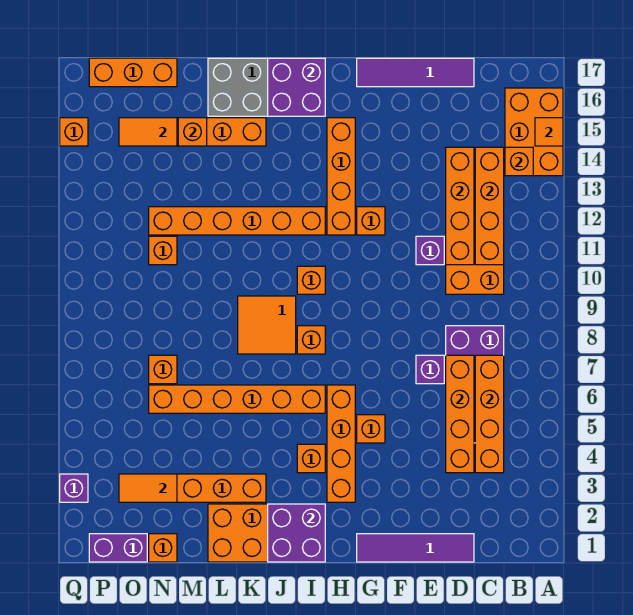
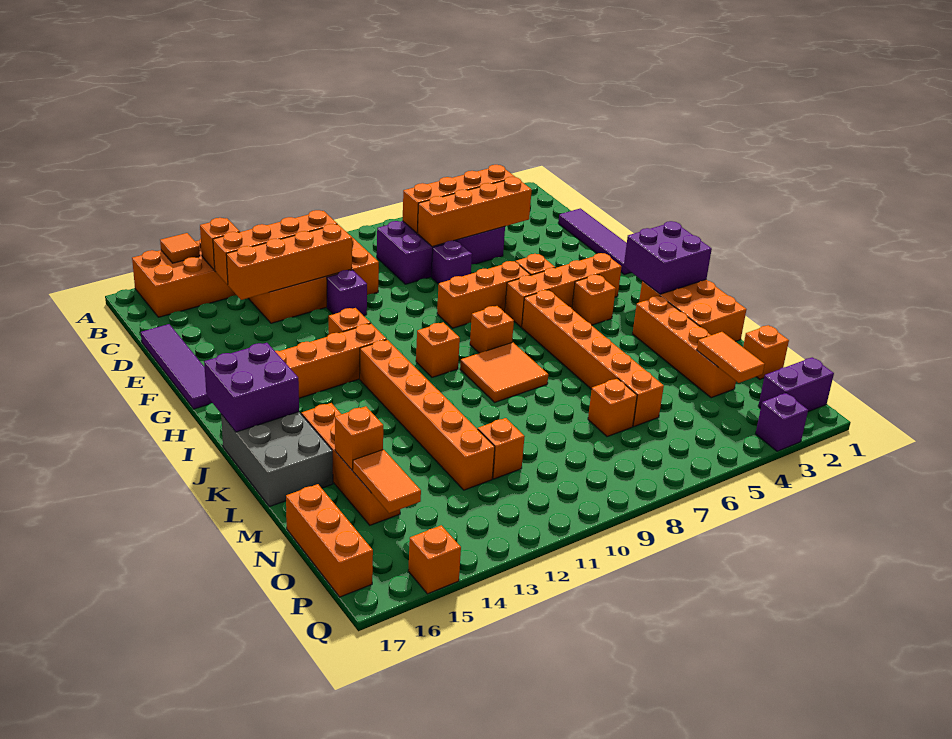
none -> orange brick G6:G8 level 1
purple brick O1:P1 level 1 -> purple brick P1:P2 level 1

